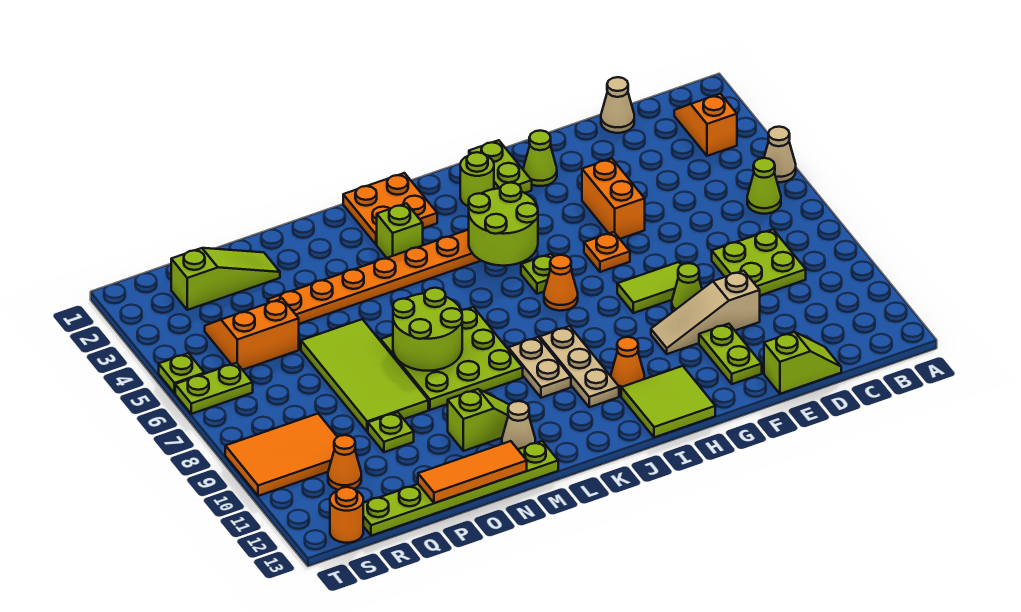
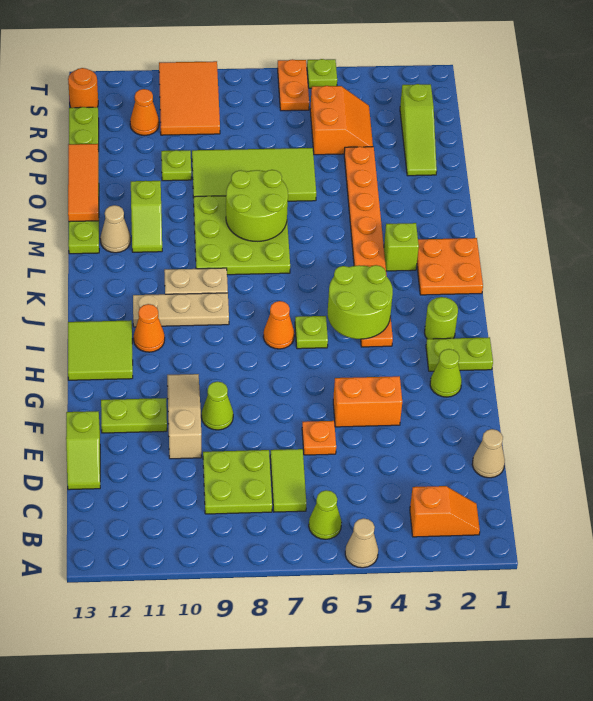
lime tile F8:G8 level 1 -> lime tile C7:D7 level 1
orange plate G6 level 1 -> orange plate E6 level 1
lime plate S6:T6 level 1 -> orange plate S6:T6 level 1

